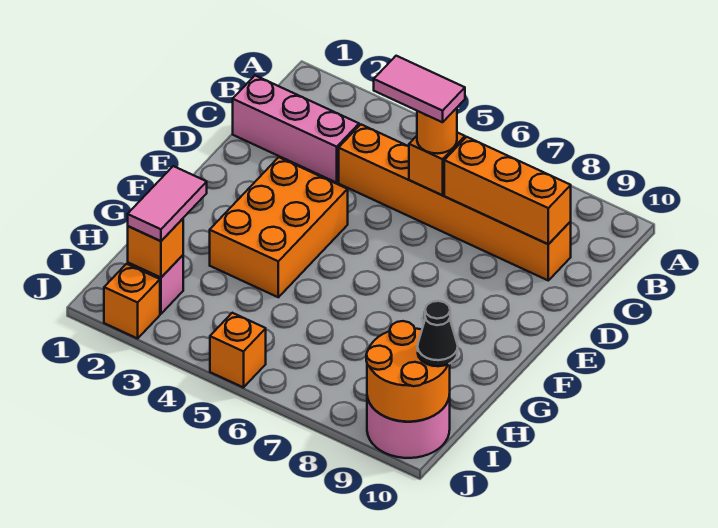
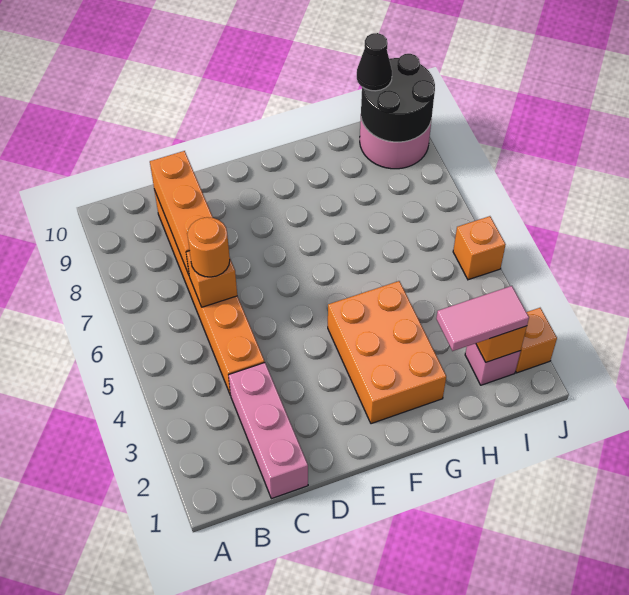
pink tile C5:C6 level 4 -> none
orange brick E3:G4 level 1 -> orange brick F2:G4 level 1
orange round brick I9:J10 level 2 -> black round brick I9:J10 level 2

